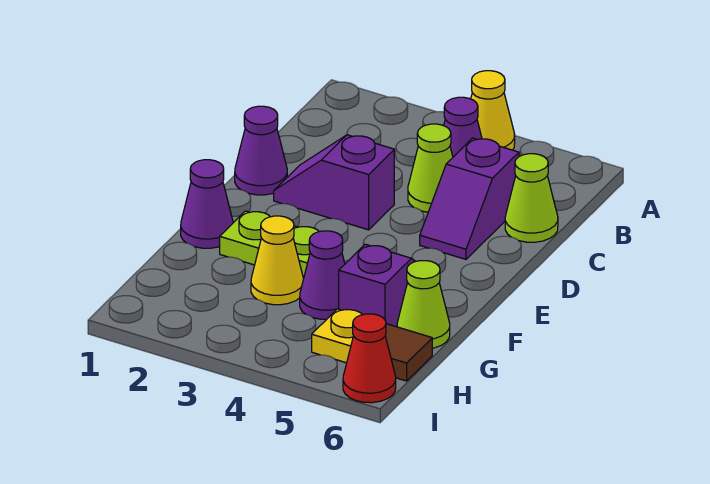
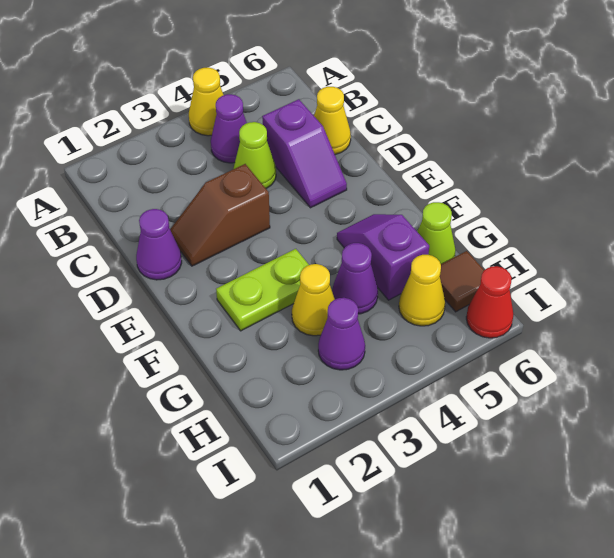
lime cone C6 level 1 -> yellow cone C6 level 1
purple slope D2:D3 level 1 top 3 -> brown slope D2:D3 level 1 top 3
purple cone F1 level 1 -> purple cone H3 level 1
yellow plate H5 level 1 -> yellow cone H5 level 1

